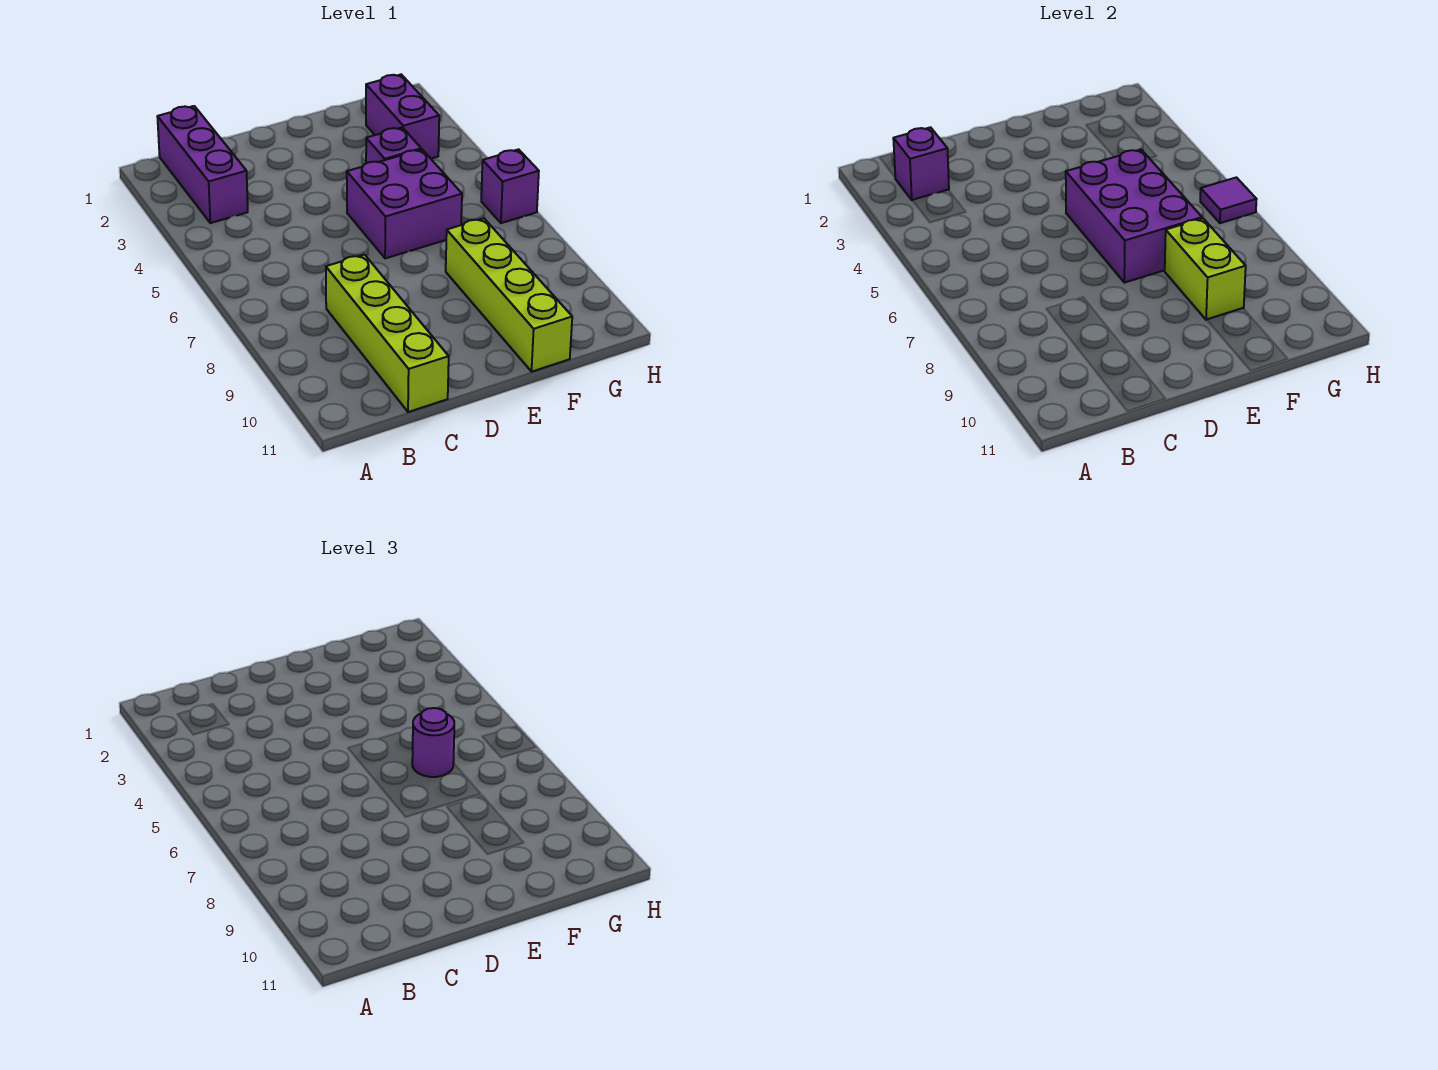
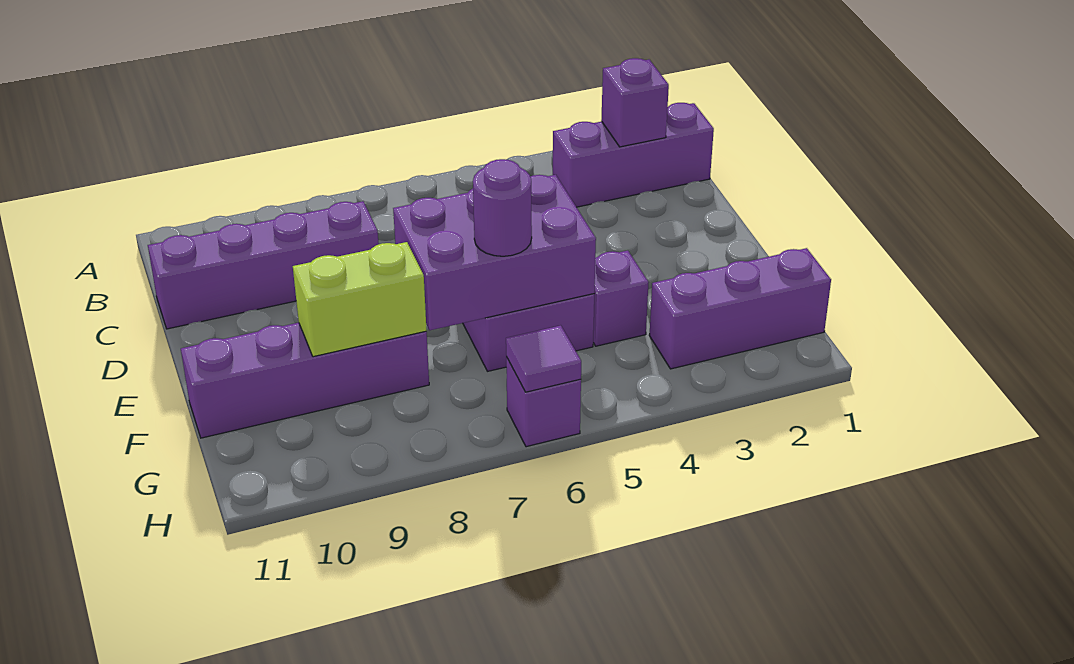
lime brick C8:C11 level 1 -> purple brick C8:C11 level 1
lime brick F8:F11 level 1 -> purple brick F8:F11 level 1
purple brick G2:G3 level 1 -> purple brick G1:G3 level 1

